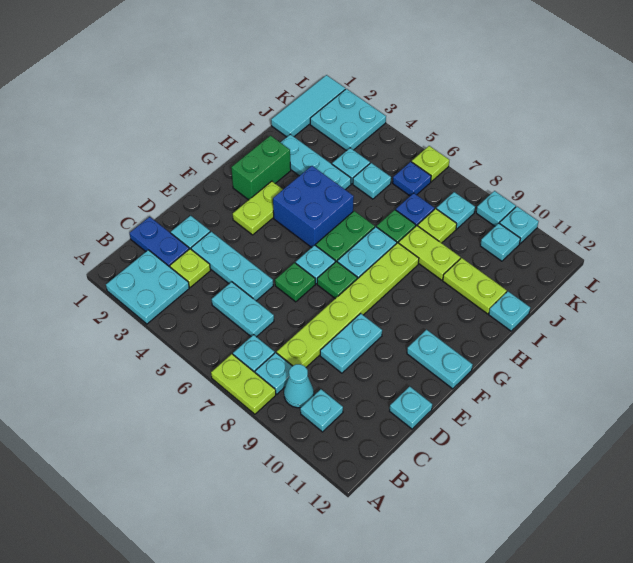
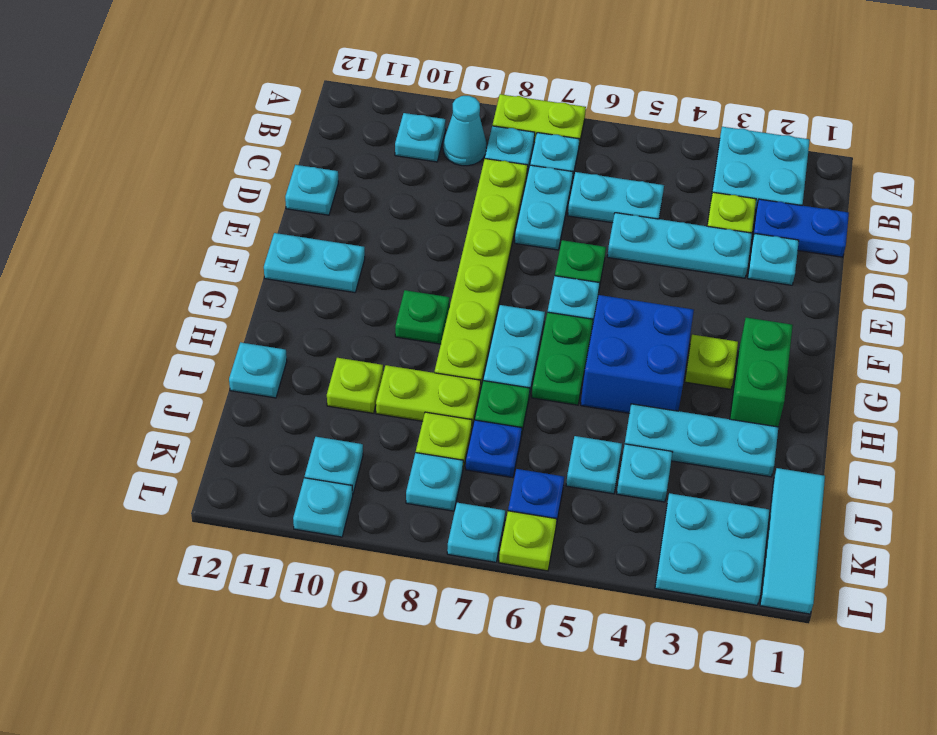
cyan plate D9:E9 level 1 -> cyan plate C7:D7 level 1
lime plate F3:G3 level 1 -> lime plate G3 level 1
green plate F7 level 1 -> green plate G9 level 1
lime plate I10:I11 level 1 -> lime plate I10 level 1
cyan plate L9 level 1 -> cyan plate L7 level 1

